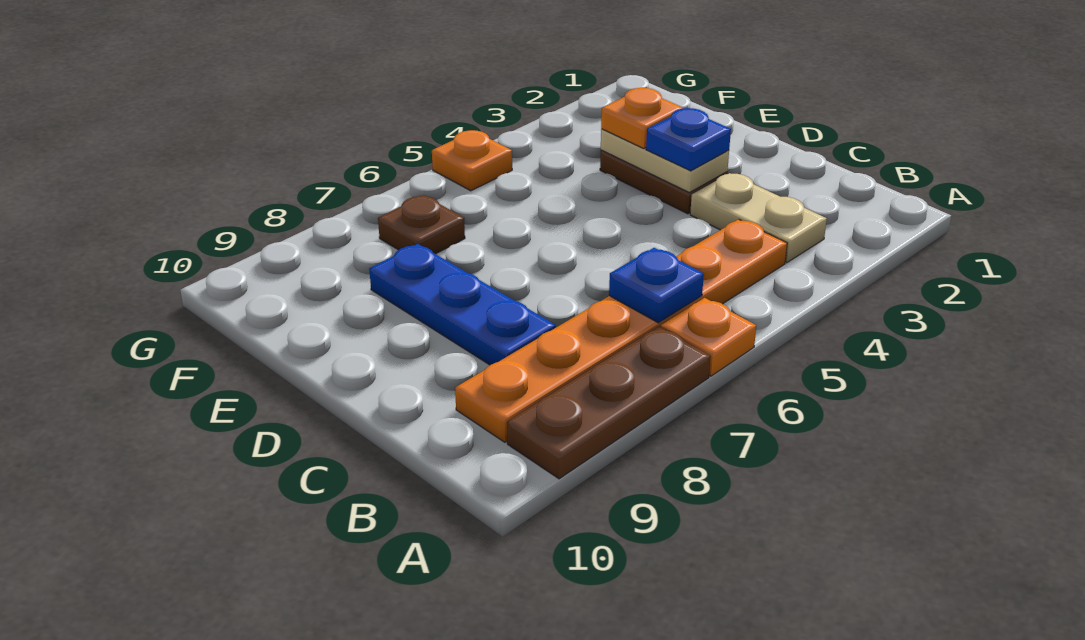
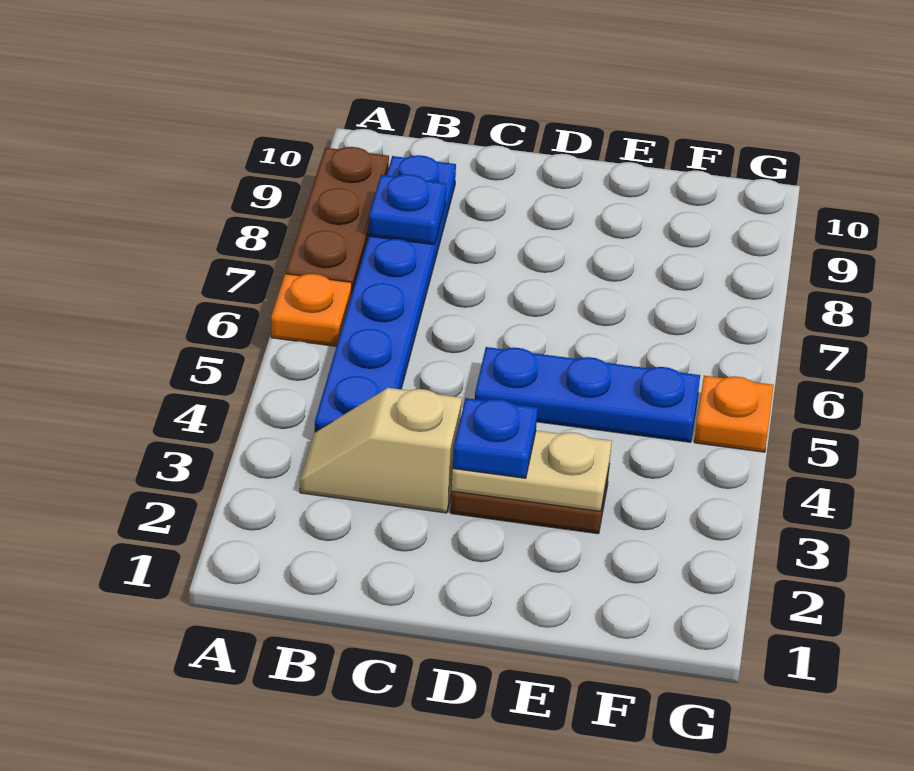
tan plate B3:C3 level 1 -> tan slope B3:C3 level 1 top C
orange plate B4:B9 level 1 -> blue plate B4:B9 level 1
blue plate B6 level 2 -> blue plate B8 level 2
blue plate C8:E8 level 1 -> blue plate D5:F5 level 1
orange plate E3 level 3 -> none
brown plate F7 level 1 -> none

